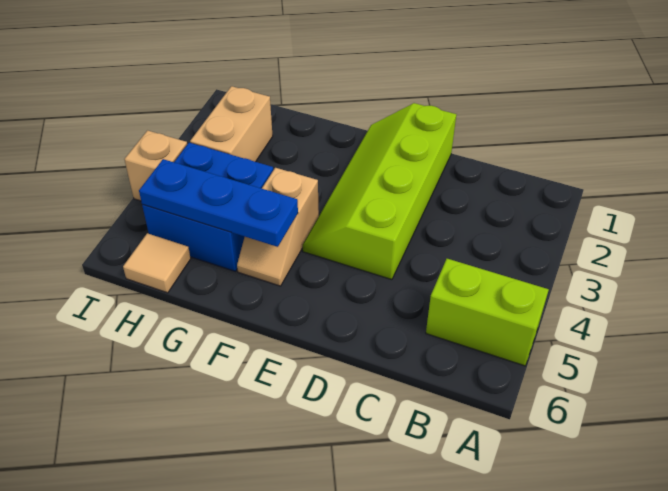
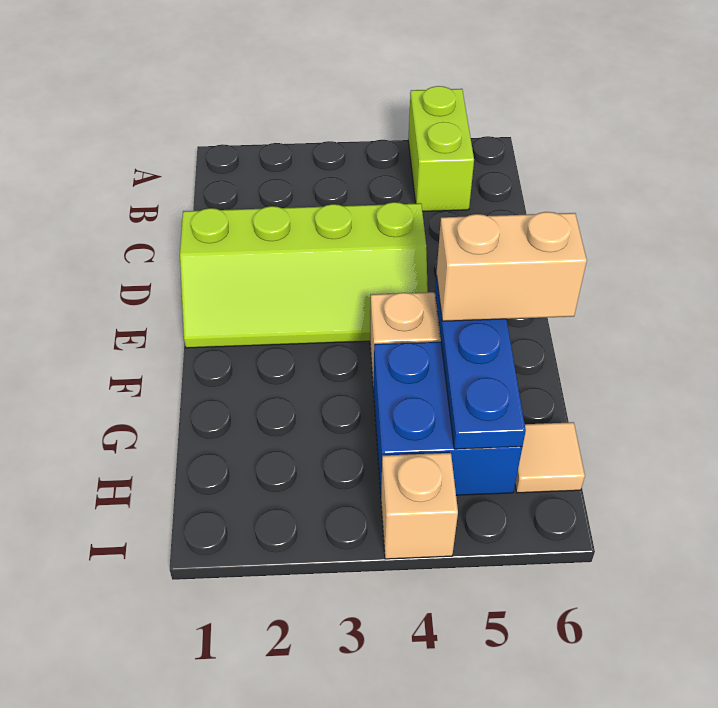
tan brick H2:H3 level 1 -> tan brick F5:F6 level 3

